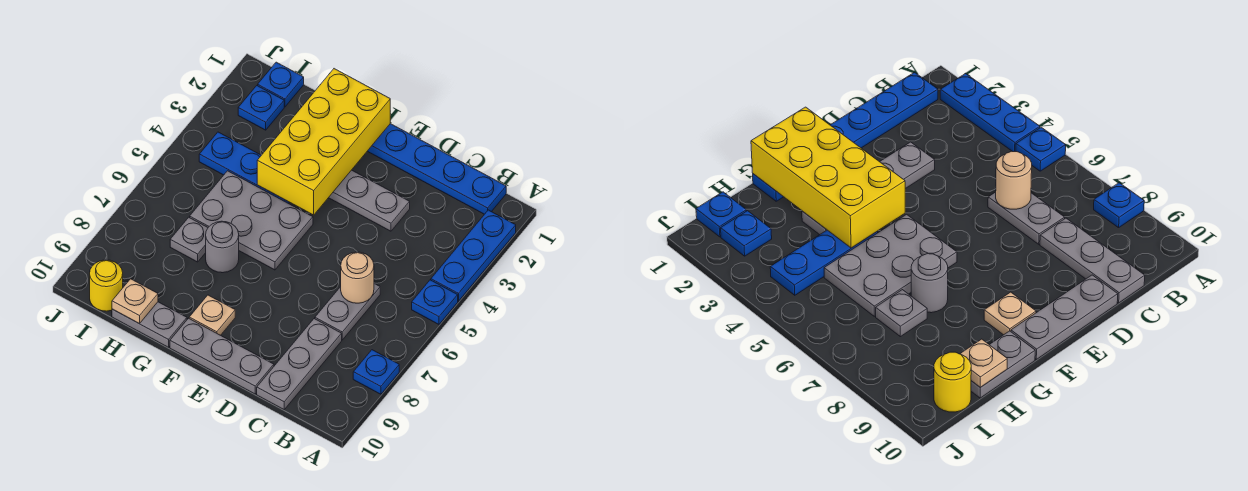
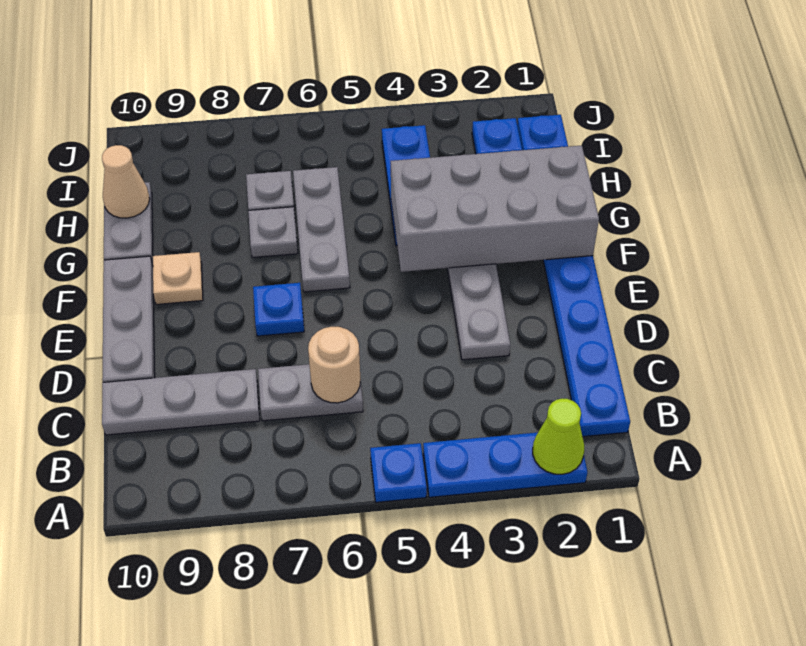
none -> lime cone A2 level 2
blue plate A8 level 1 -> blue plate E7 level 1
yellow brick F1:G4 level 2 -> grey brick F1:G4 level 2
grey plate F5:H6 level 1 -> grey plate F6:H6 level 1
grey round brick G7 level 1 -> grey plate G7 level 1
tan plate H10 level 2 -> tan cone H10 level 2
yellow round brick I10 level 1 -> none

